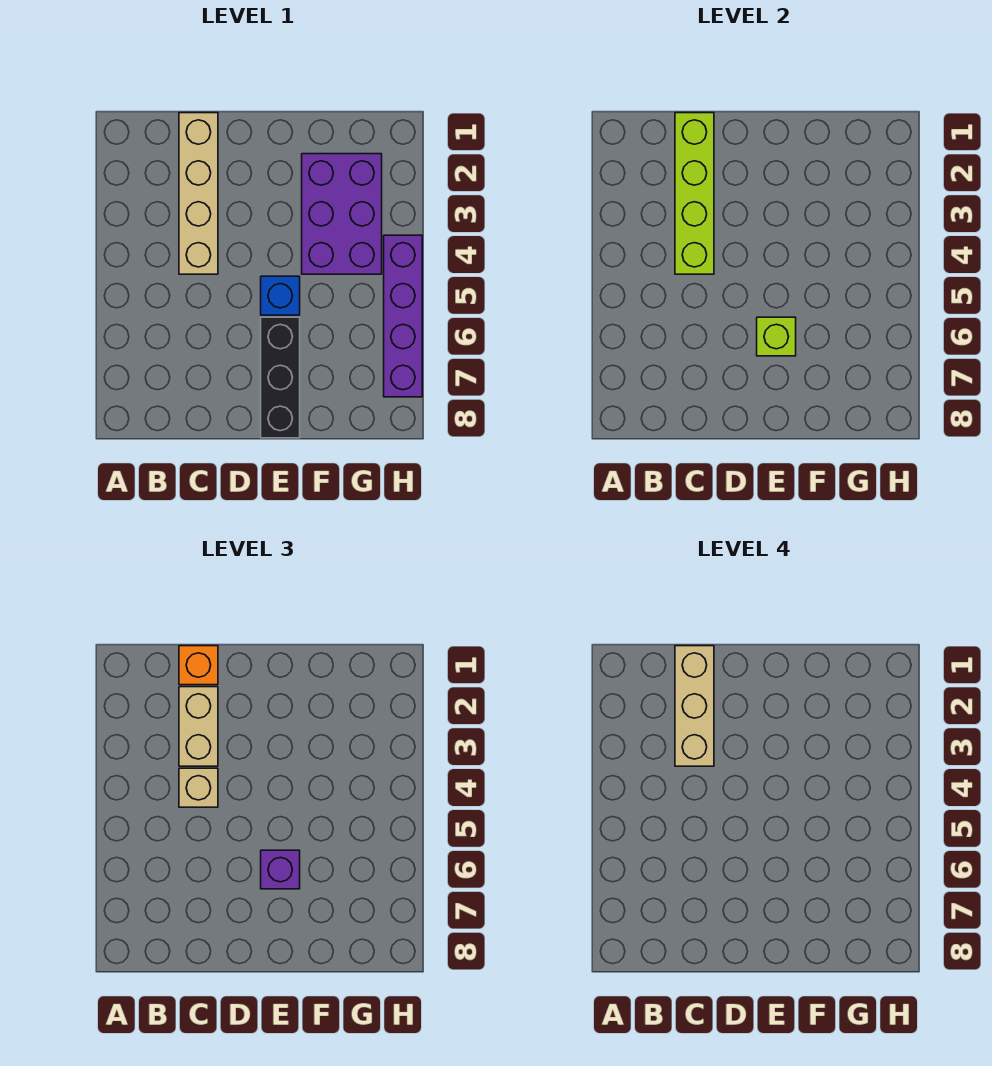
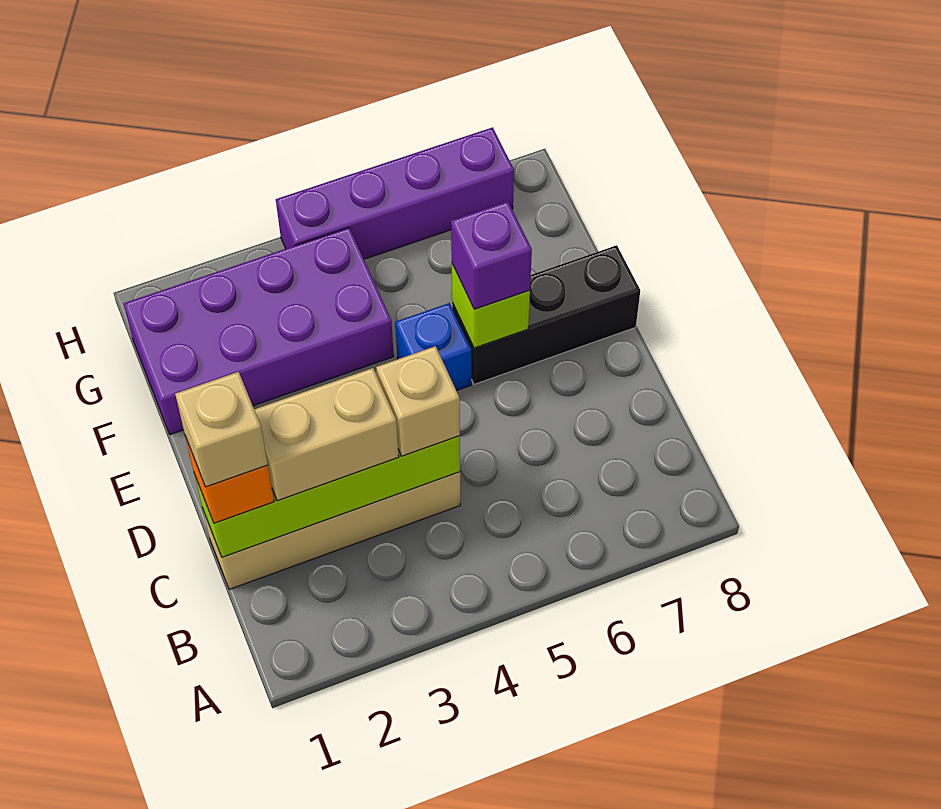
tan brick C1:C3 level 4 -> tan brick C1 level 4
purple brick F2:G4 level 1 -> purple brick F1:G4 level 1

